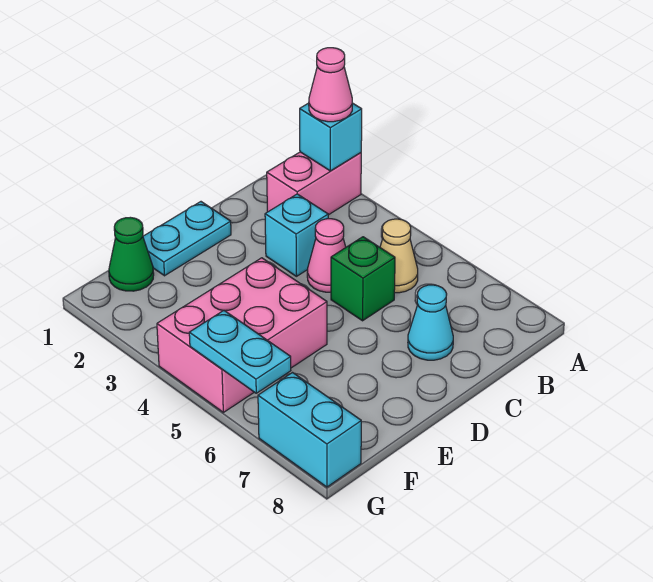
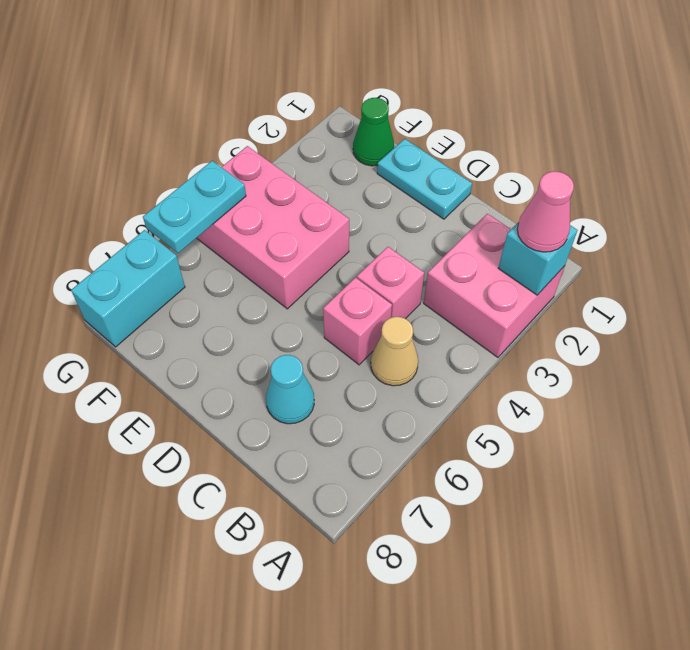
pink brick A2:B2 level 1 -> pink brick A2:B3 level 1
cyan brick C3 level 1 -> none
pink cone C4 level 1 -> pink brick C4 level 1
green brick C5 level 1 -> pink brick C5 level 1

